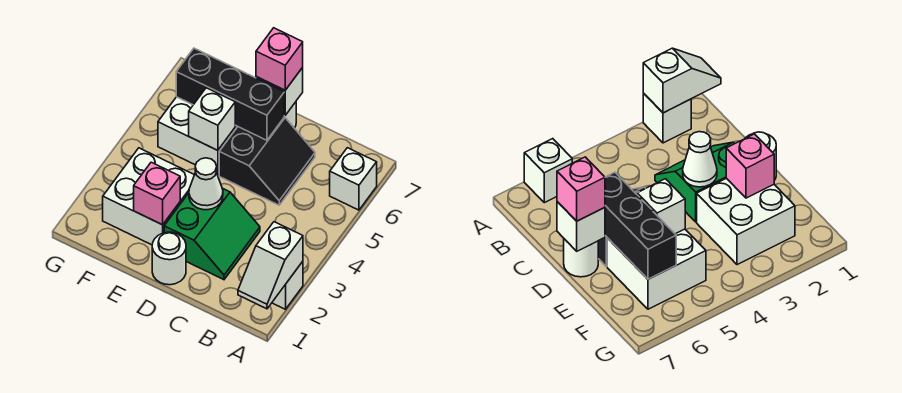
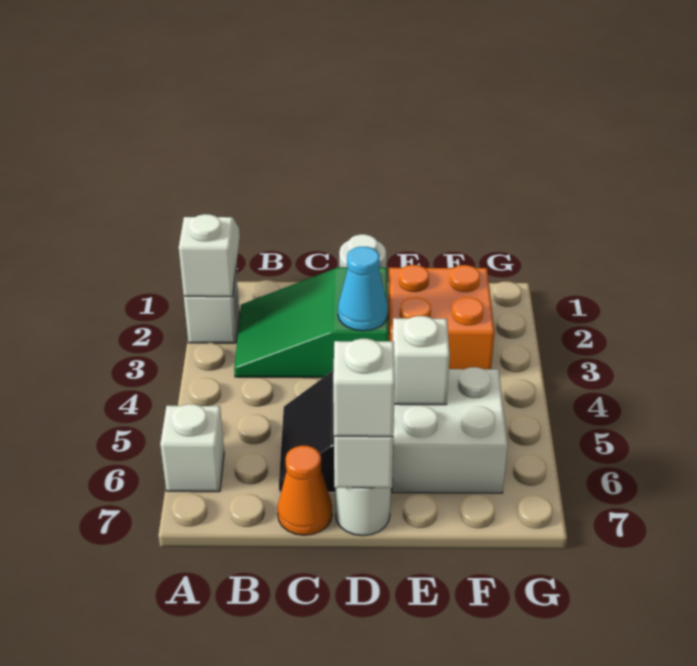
green slope C2:D3 level 1 top D -> green slope B2:D3 level 1 top D
none -> orange cone C7 level 1
white cone D3 level 2 -> cyan cone D3 level 2
black brick D6:F6 level 2 -> none
pink brick D7 level 3 -> white brick D7 level 3
white brick E2:F3 level 1 -> orange brick E2:F3 level 1
pink brick E2 level 2 -> none

